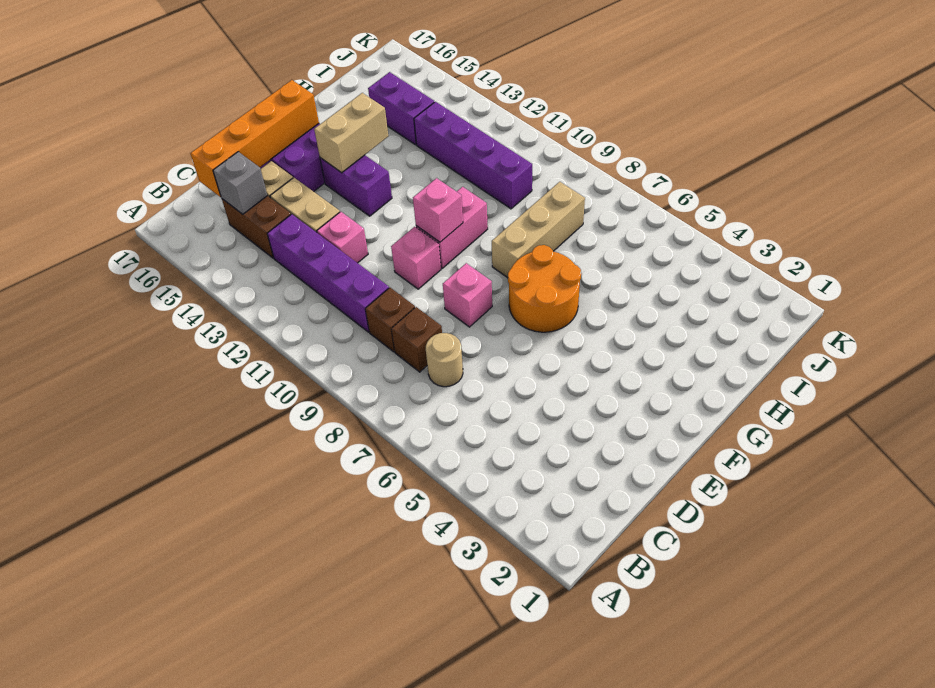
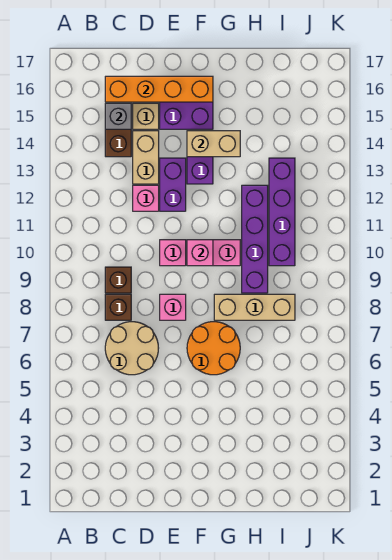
tan round brick C7 level 1 -> tan round brick C6:D7 level 1
purple brick C10:C13 level 1 -> purple brick H9:H12 level 1
purple brick I14:I15 level 1 -> purple brick E12:E13 level 1

